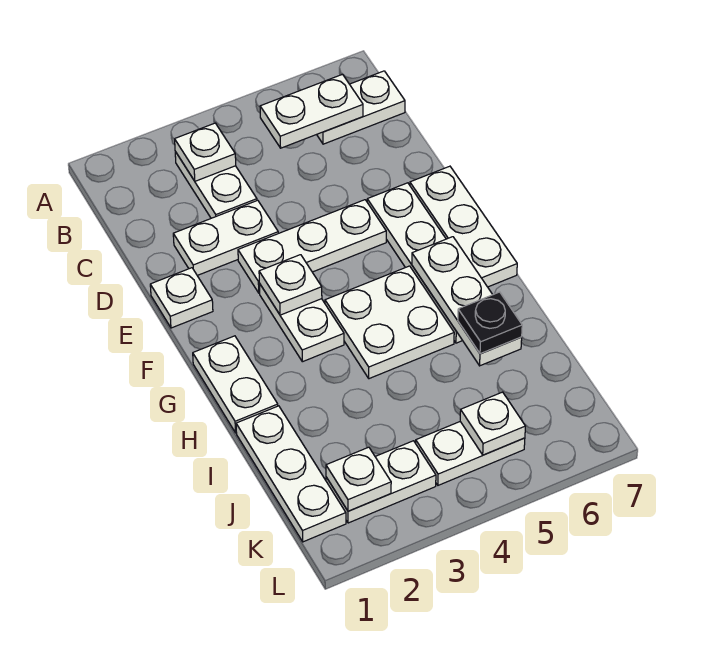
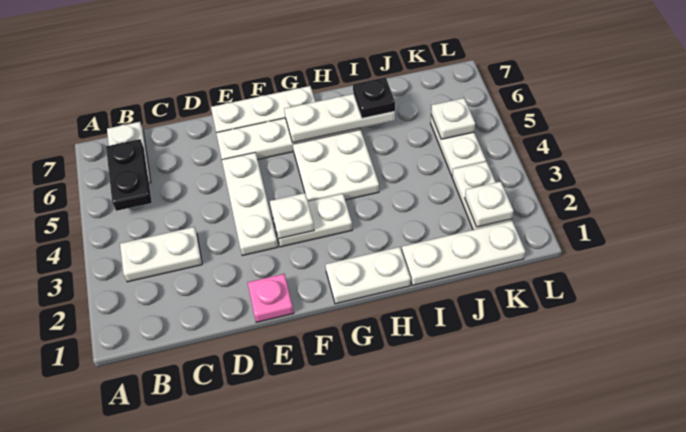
white plate B3 level 2 -> none
white plate B5:B6 level 2 -> black plate B5:B6 level 2
white plate D2:D3 level 1 -> none
white plate E1 level 1 -> pink plate E1 level 1

